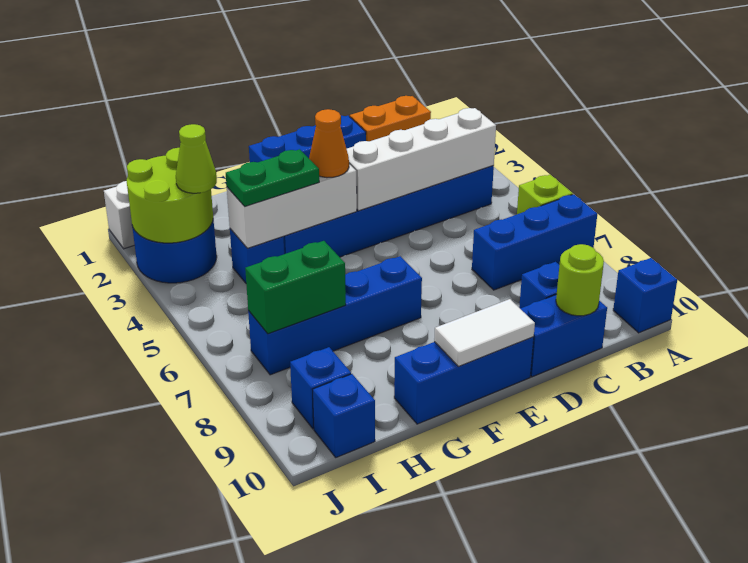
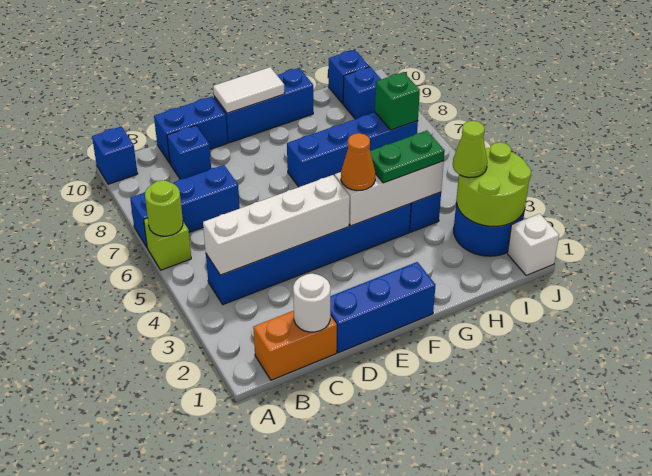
none -> white round brick C1 level 2
lime round brick C10 level 2 -> lime round brick A6 level 2
green brick H7:I7 level 2 -> green brick I7 level 2

